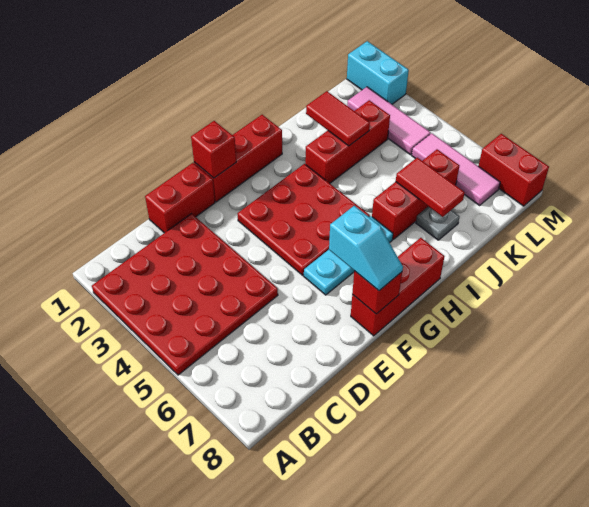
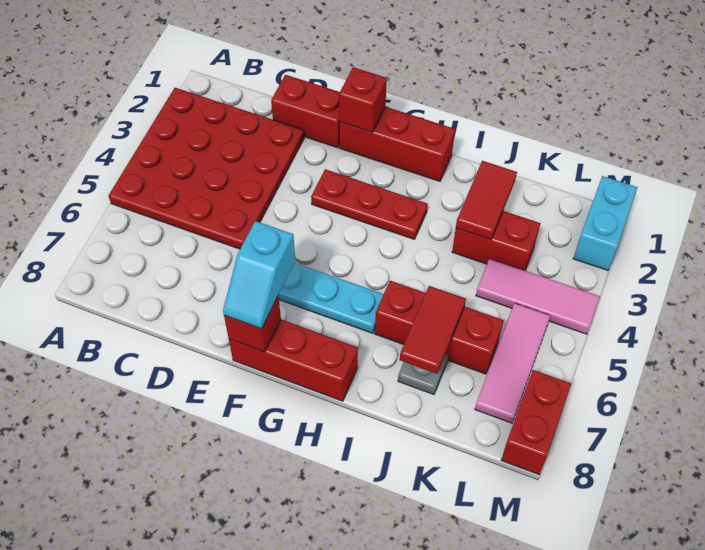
red plate F3:H5 level 1 -> red plate F3:H3 level 1
red brick I3:K3 level 1 -> red brick J3:K3 level 1
pink tile L2:L4 level 1 -> pink tile K4:M4 level 1

